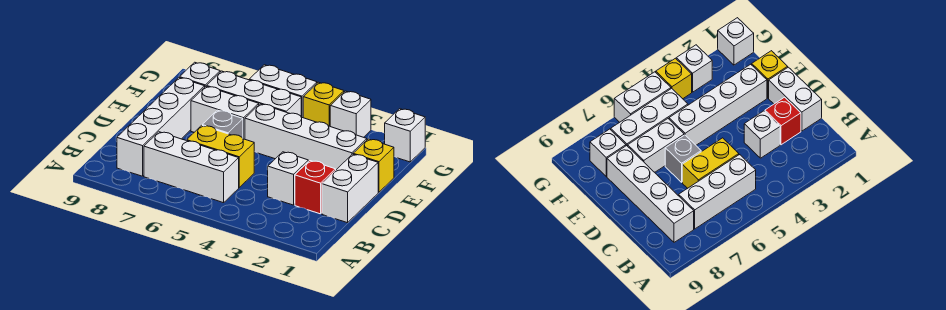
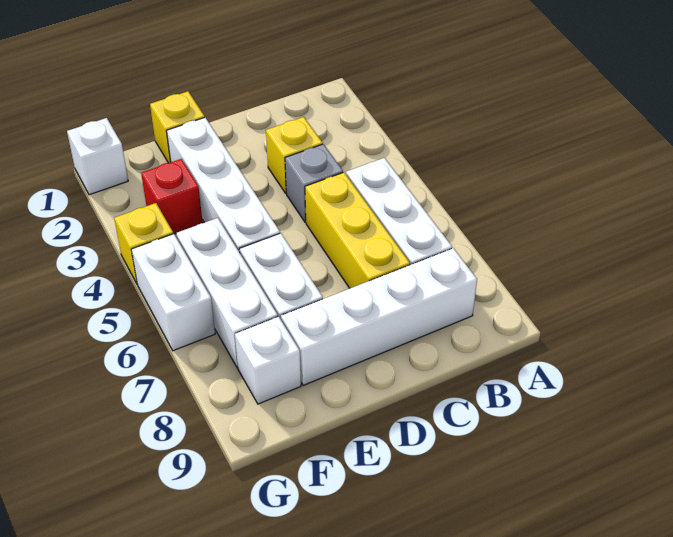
white brick C1:D1 level 1 -> none
red brick C2 level 1 -> red brick F3 level 1
white brick C3 level 1 -> yellow brick C3 level 1
yellow brick C5:C6 level 1 -> yellow brick C5:C7 level 1
grey brick D6 level 1 -> grey brick C4 level 1
white brick G3 level 1 -> none

